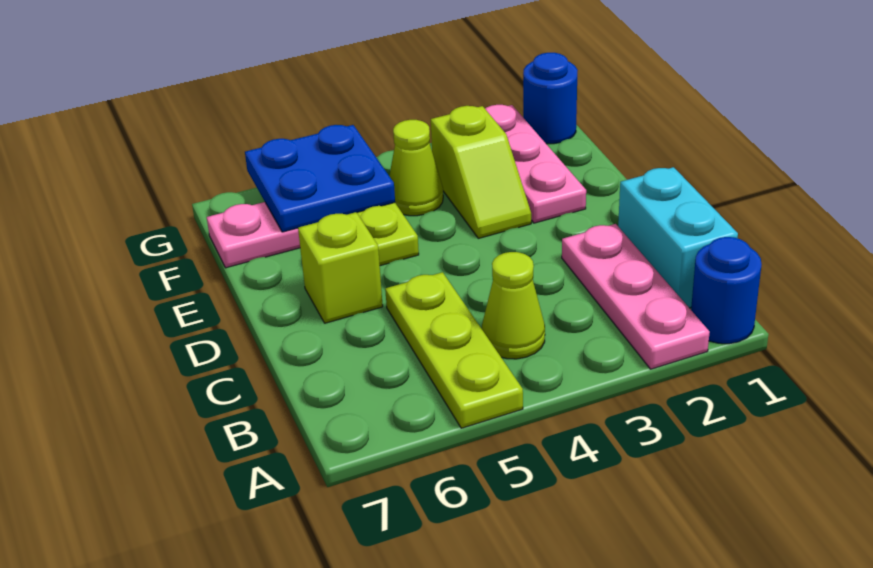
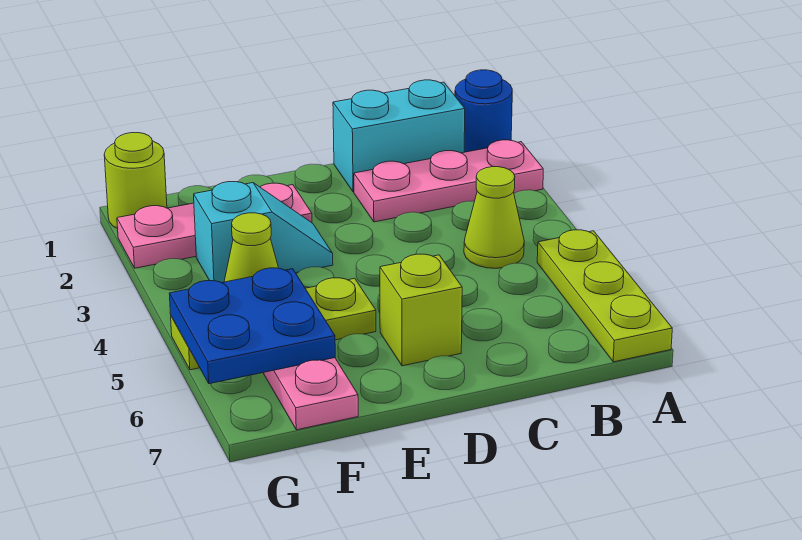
lime plate A5:C5 level 1 -> lime plate A5:A7 level 1
lime slope E3:F3 level 1 top F -> cyan slope E3:F3 level 1 top F
blue round brick G1 level 1 -> lime round brick G1 level 1

